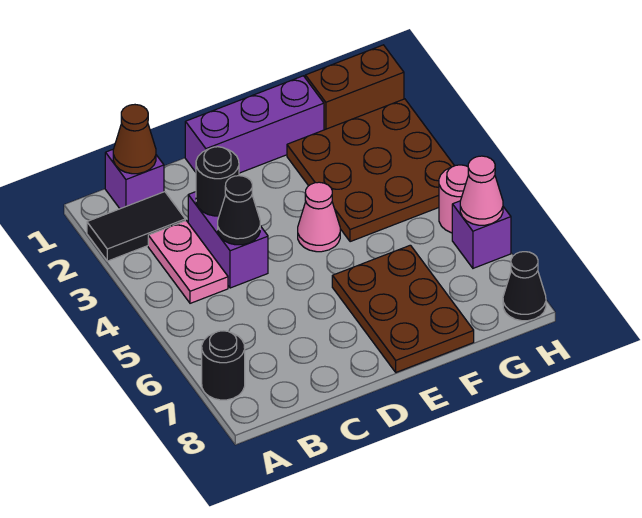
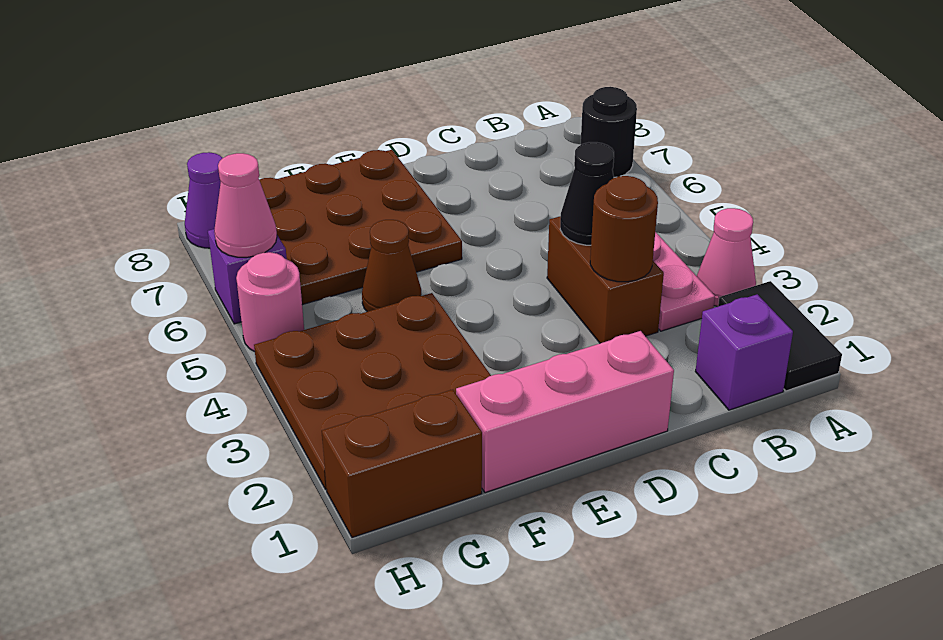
black tile A2:B2 level 1 -> black tile A1:A2 level 1
brown cone B1 level 2 -> brown cone F5 level 1
purple brick C3:C4 level 1 -> brown brick C3:C4 level 1
black round brick C3 level 2 -> brown round brick C3 level 2
purple brick D1:F1 level 1 -> pink brick D1:F1 level 1
pink cone E4 level 1 -> pink cone A3 level 1
brown plate E6:F8 level 1 -> brown plate E6:G8 level 1
black cone H8 level 1 -> purple cone H8 level 1

